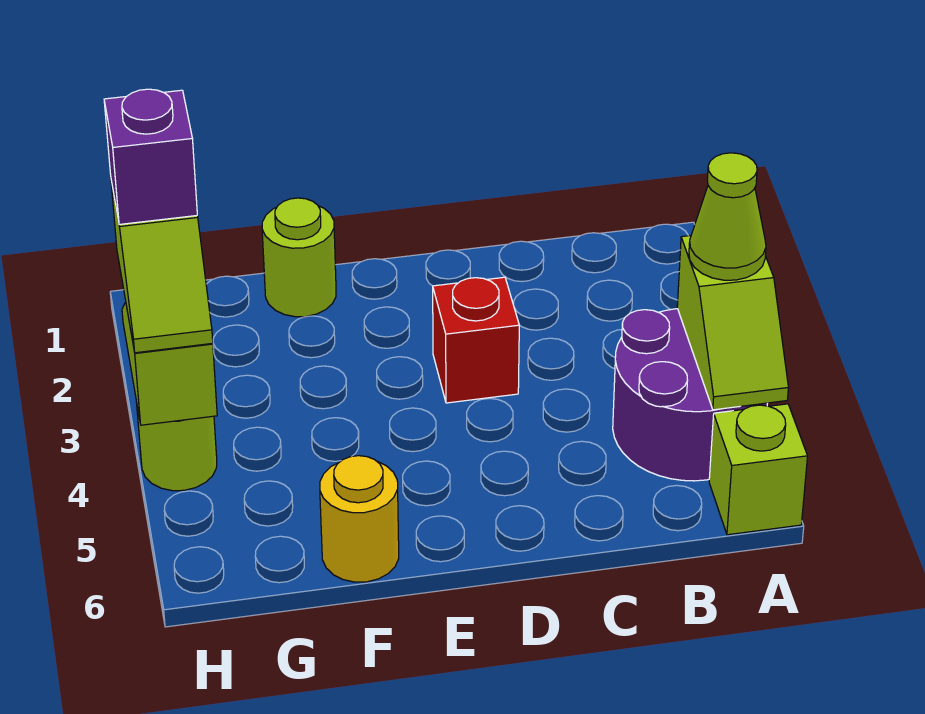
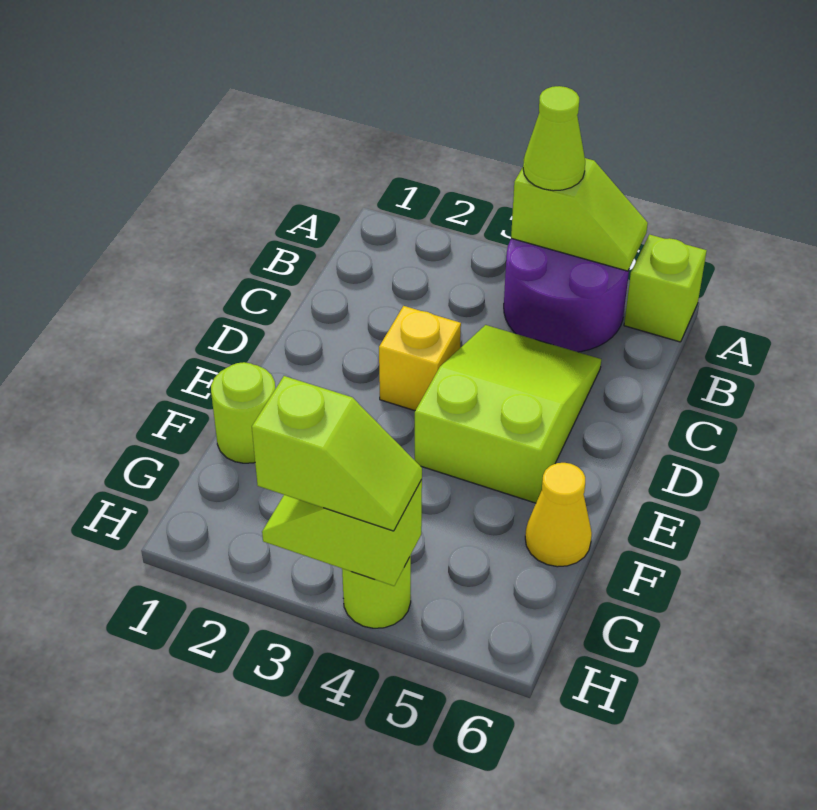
none -> lime slope C4:E5 level 1 top E
red brick D3 level 1 -> yellow brick D3 level 1
yellow round brick F6 level 1 -> yellow cone F6 level 1
purple brick H3 level 4 -> none

